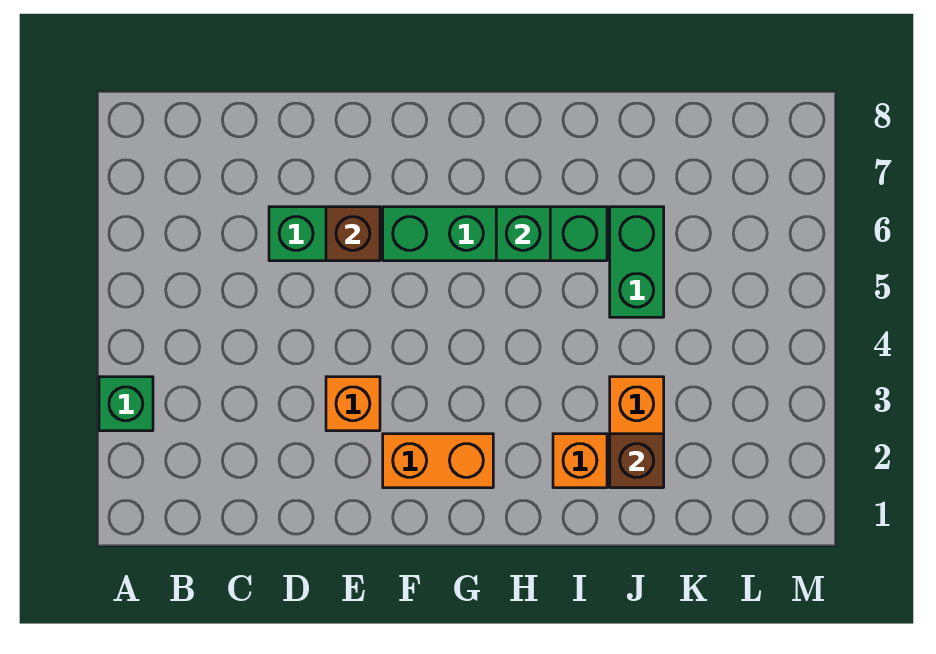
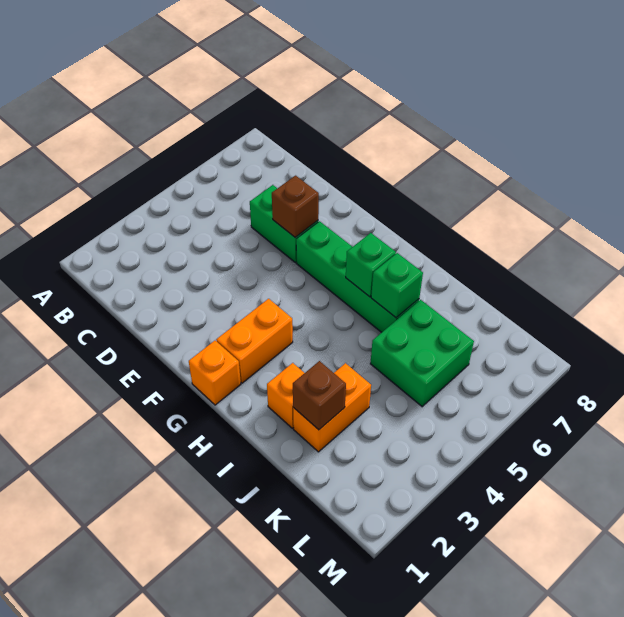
green brick A3 level 1 -> green brick I6 level 2
orange brick E3 level 1 -> orange brick G1 level 1
orange brick F2:G2 level 1 -> orange brick G2:G3 level 1
green brick J5:J6 level 1 -> green brick J5:K6 level 1

